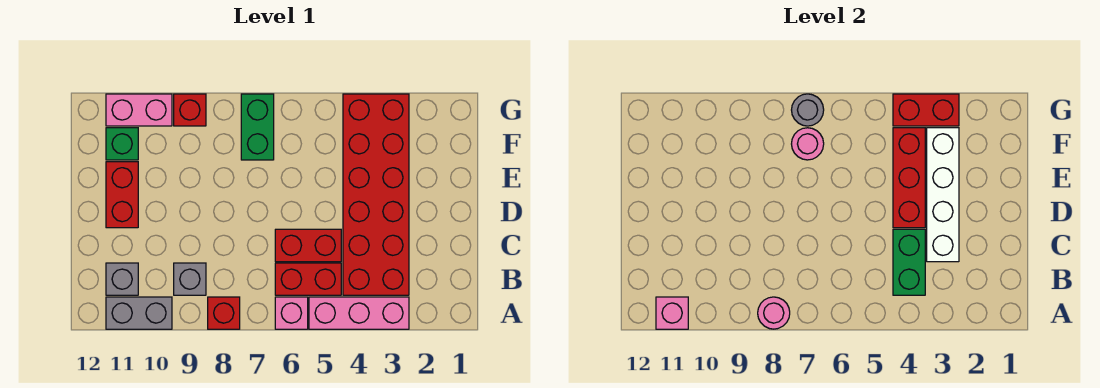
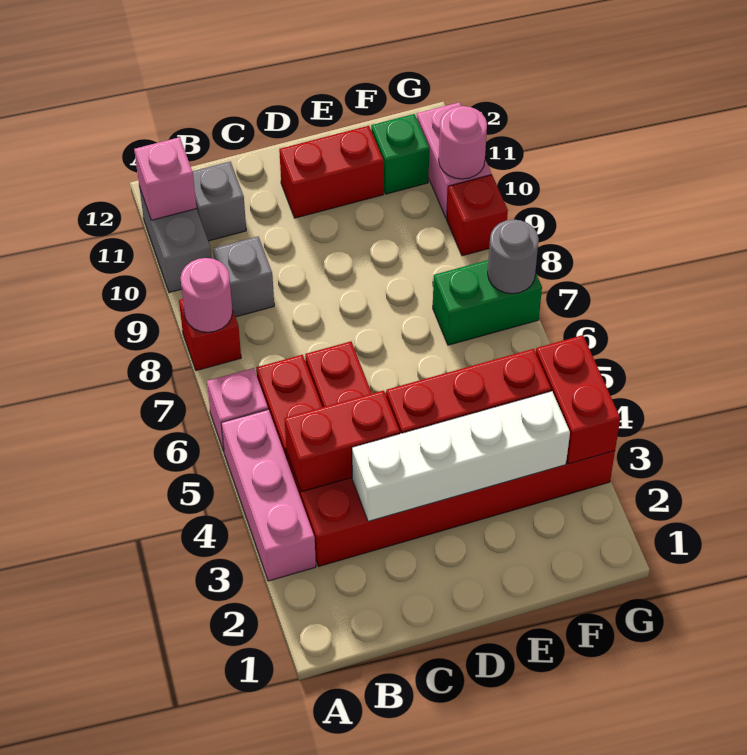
green brick B4:C4 level 2 -> red brick B4:C4 level 2
pink round brick F7 level 2 -> pink round brick G10 level 2

